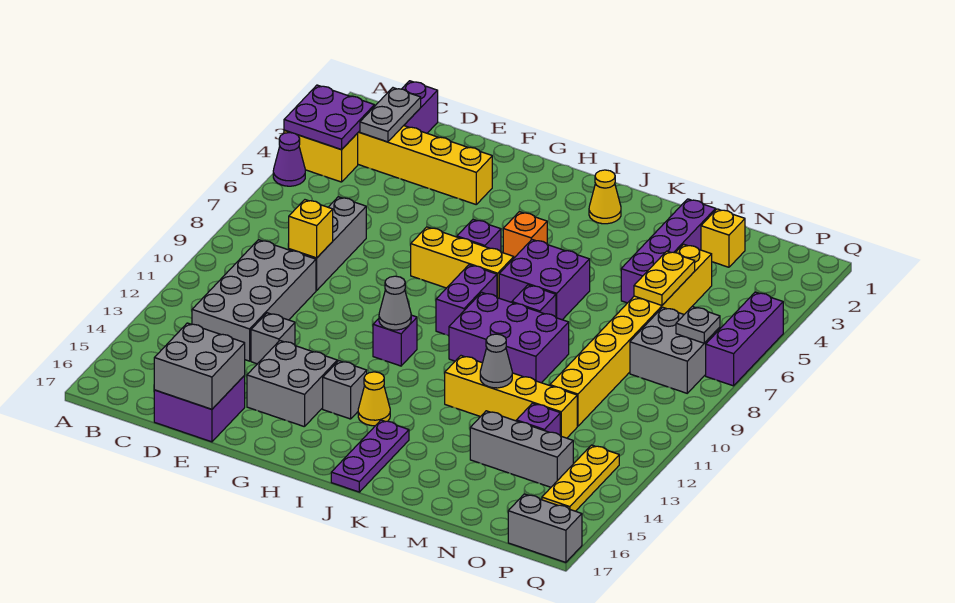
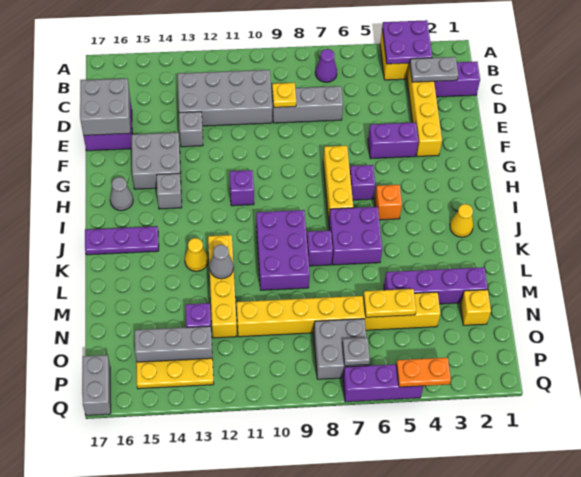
purple cone A5 level 1 -> purple cone B7 level 1
yellow brick D9 level 2 -> yellow plate D9 level 2
grey cone H11 level 2 -> grey cone H16 level 1
purple brick I8:I9 level 1 -> purple brick F4:F5 level 1
yellow cone I14 level 1 -> yellow cone K13 level 1
grey brick M14:O14 level 1 -> grey brick O13:O15 level 1
none -> orange plate Q4:Q5 level 2

